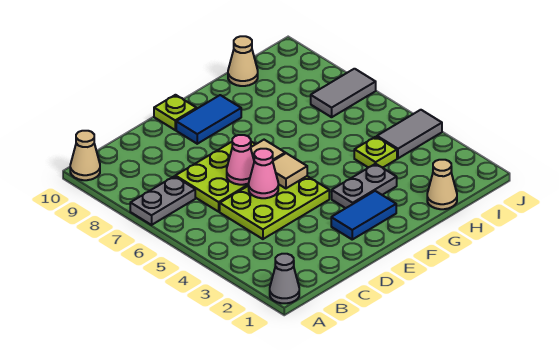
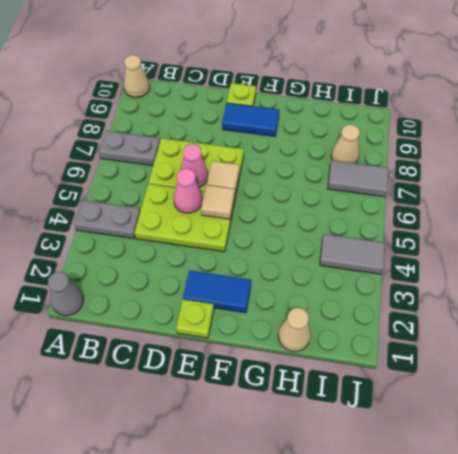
grey plate F3:G3 level 1 -> grey plate A4:B4 level 1
lime plate H4 level 1 -> lime plate E1 level 1
tan cone H10 level 1 -> tan cone I8 level 1

